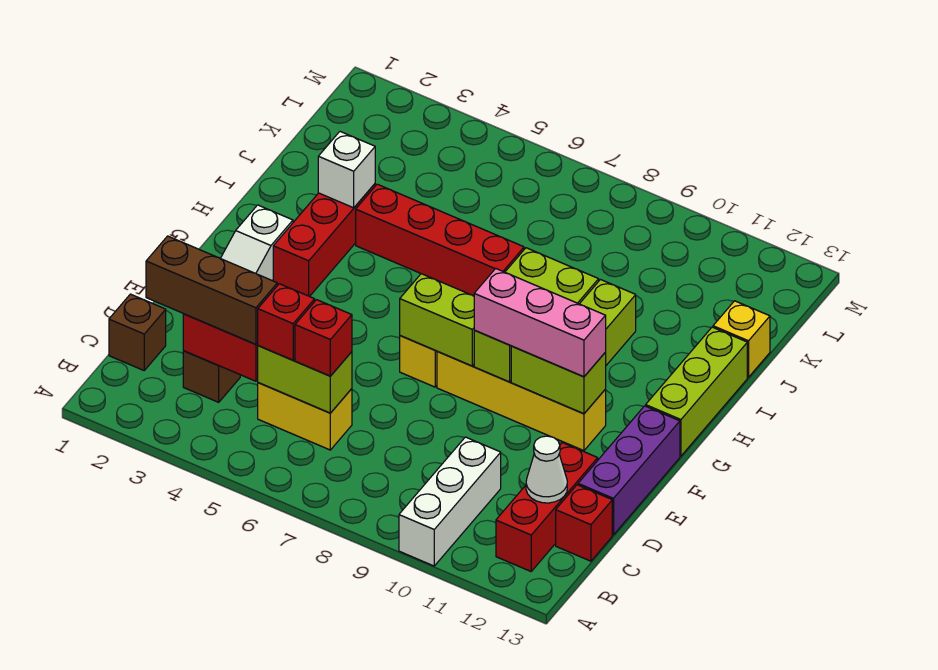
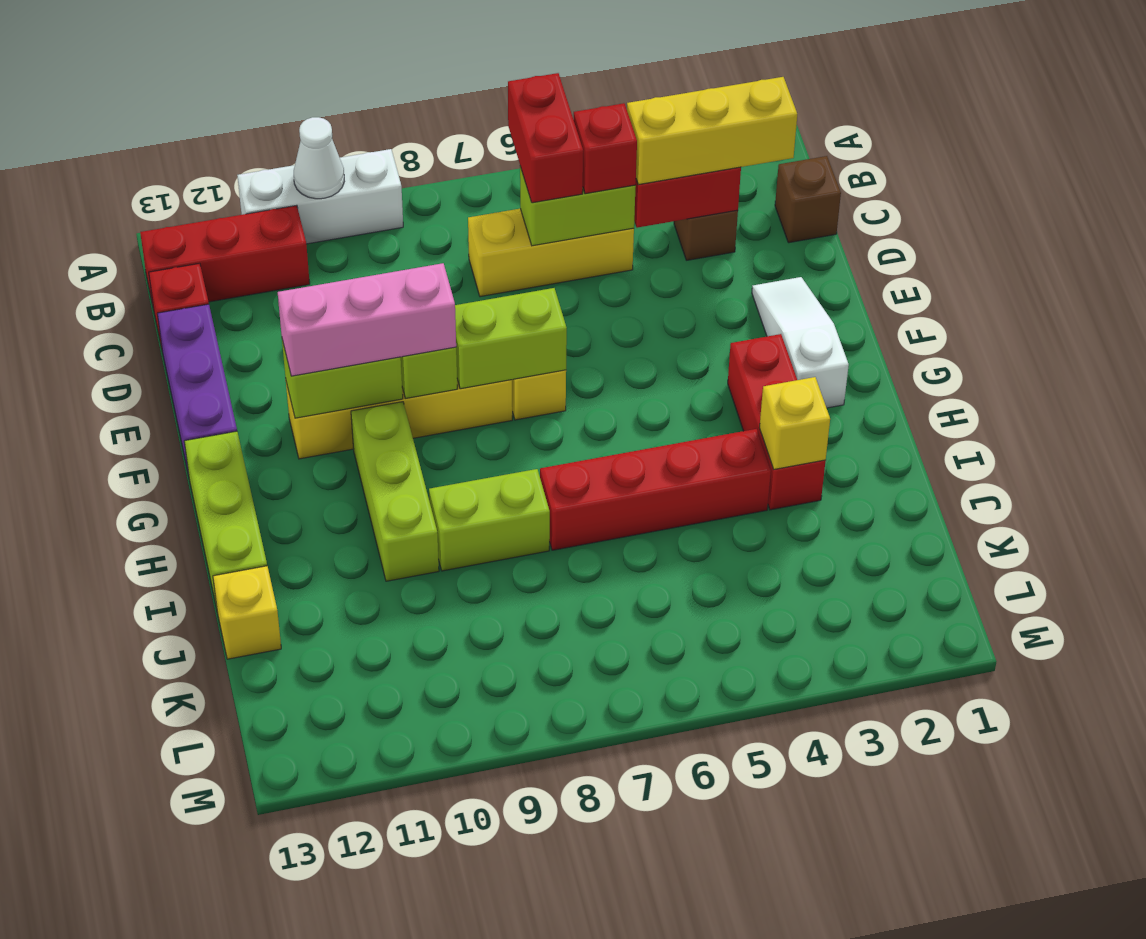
white brick A10:C10 level 1 -> white brick A9:A11 level 1
red brick B12:D12 level 1 -> red brick B11:B13 level 1
brown brick C2:C4 level 3 -> yellow brick C2:C4 level 3
yellow brick C5:C6 level 1 -> yellow brick C5:C7 level 1
red brick C6 level 3 -> red brick B6:C6 level 3
white cone C12 level 2 -> white cone A10 level 2
white brick I3 level 2 -> yellow brick I3 level 2

